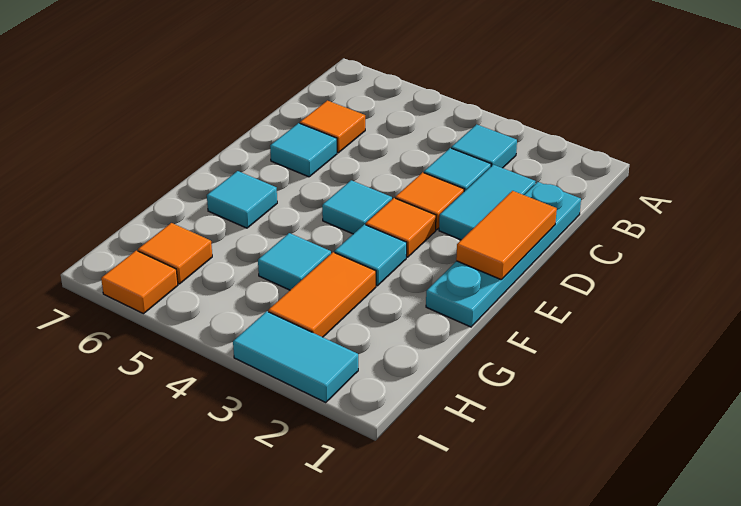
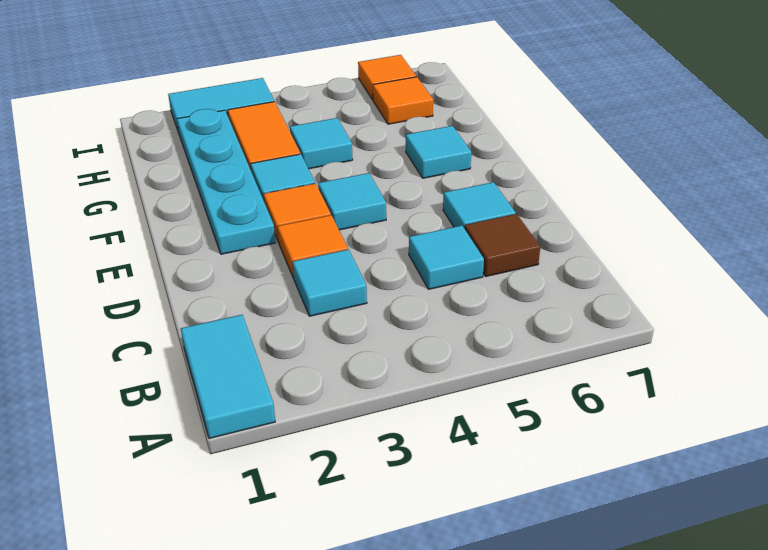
cyan tile B3 level 1 -> cyan tile C5 level 1
cyan plate C1:F1 level 1 -> cyan plate E2:H2 level 1
cyan tile C2:D2 level 1 -> cyan tile A1:B1 level 1
orange tile C6 level 1 -> brown tile C6 level 1
orange tile D1:E1 level 2 -> none

